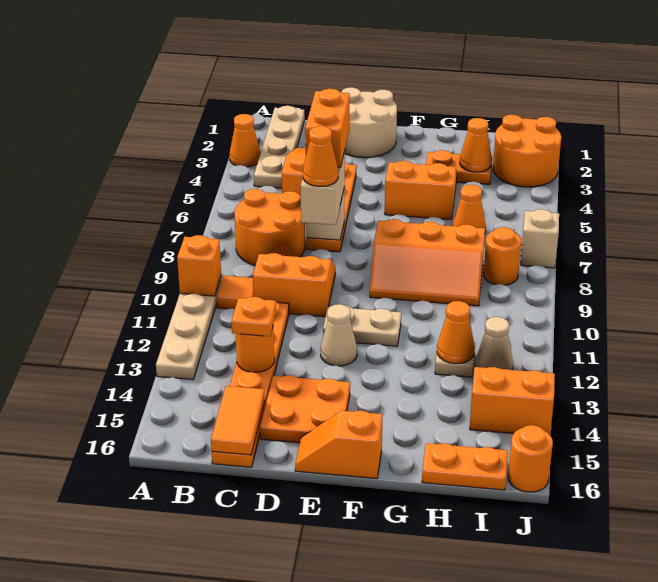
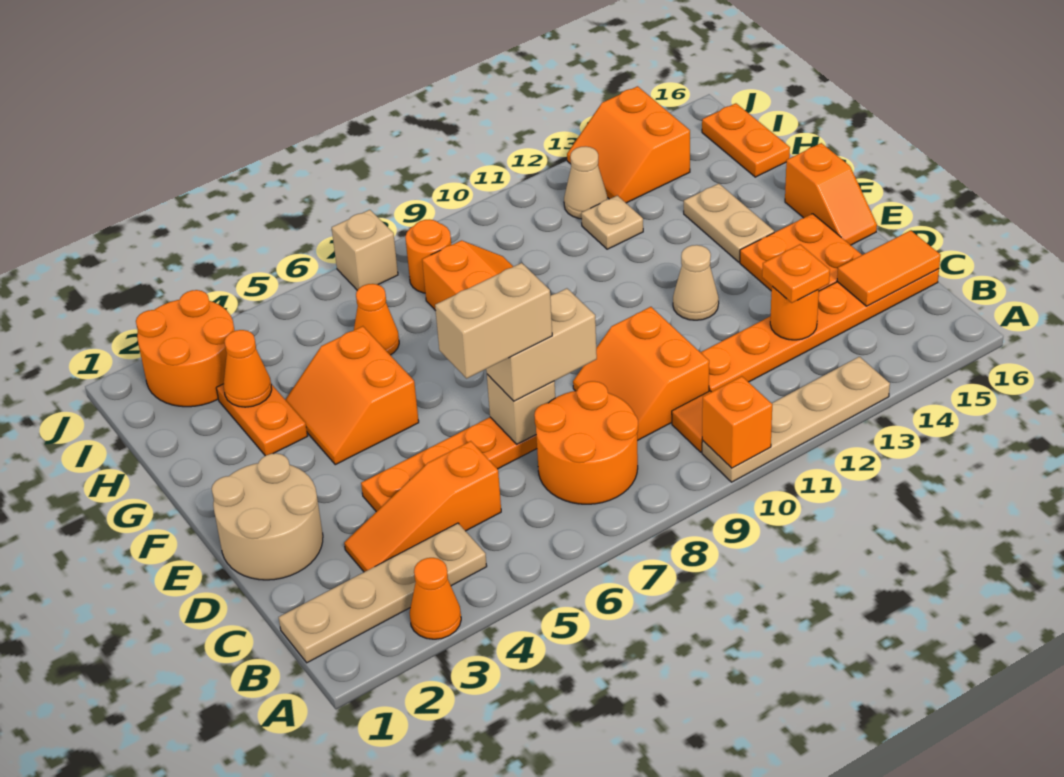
orange brick D6:D7 level 4 -> tan brick D6:D7 level 4
orange cone D8 level 4 -> none
tan plate E11:F11 level 1 -> tan plate F14:G14 level 1
orange cone H12 level 2 -> none
orange round brick J16 level 1 -> none

